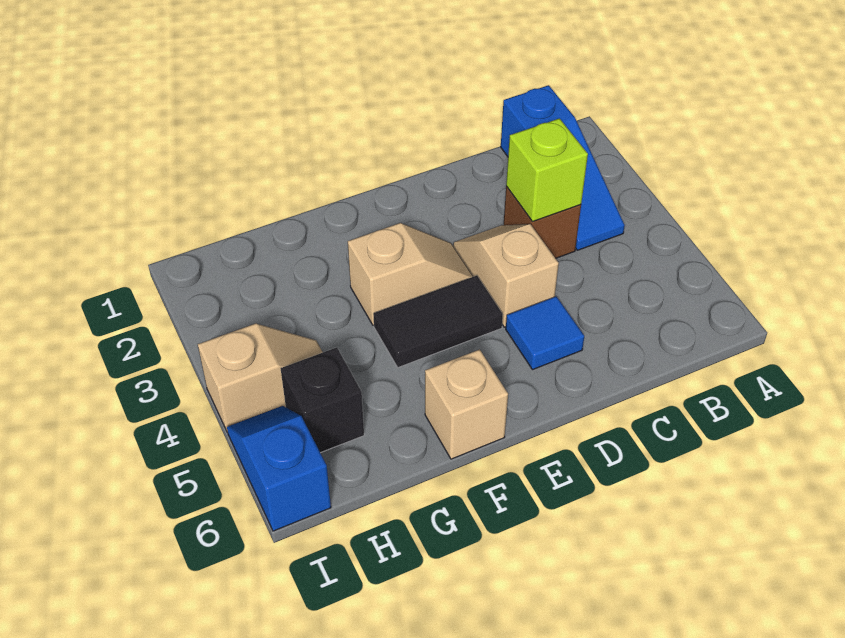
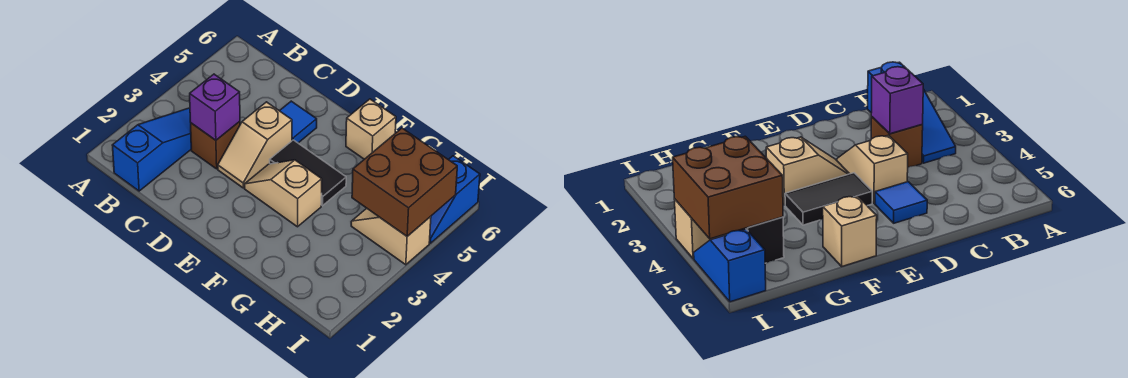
lime brick C3 level 2 -> purple brick C3 level 2
none -> brown brick H4:I5 level 2

